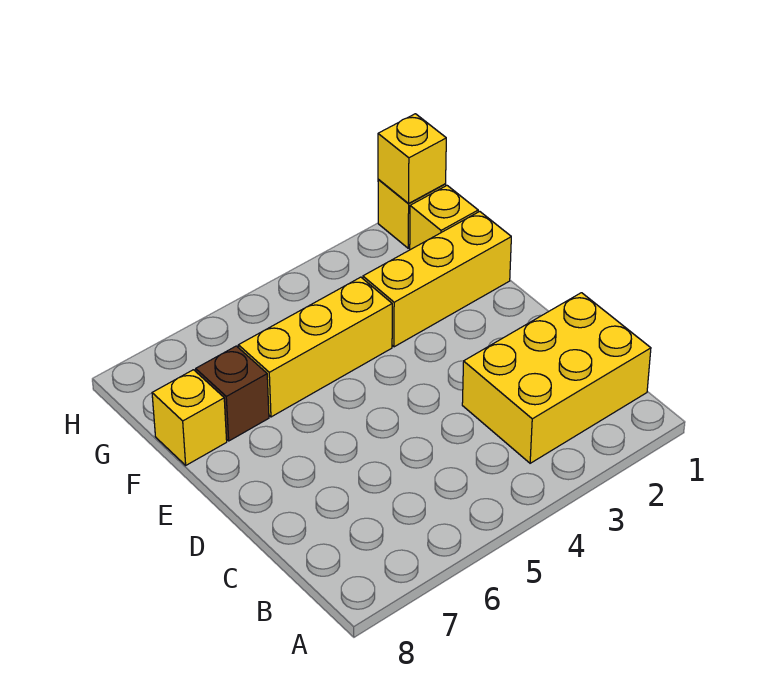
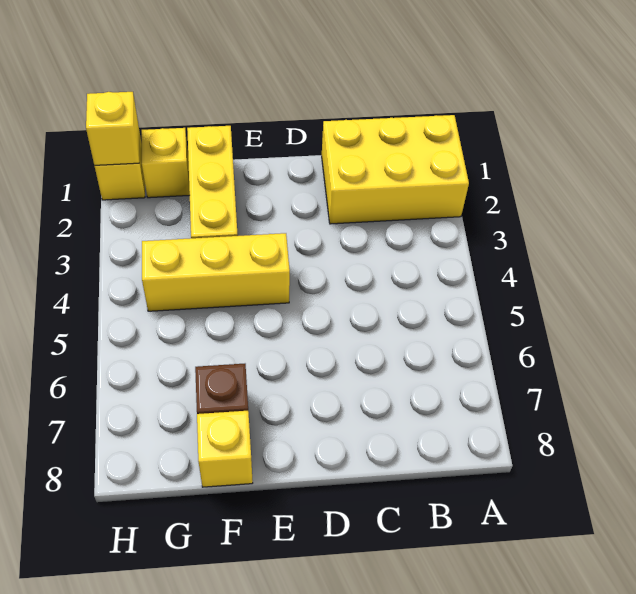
yellow brick B1:C3 level 1 -> yellow brick A1:C2 level 1
yellow brick F4:F6 level 1 -> yellow brick E4:G4 level 1

